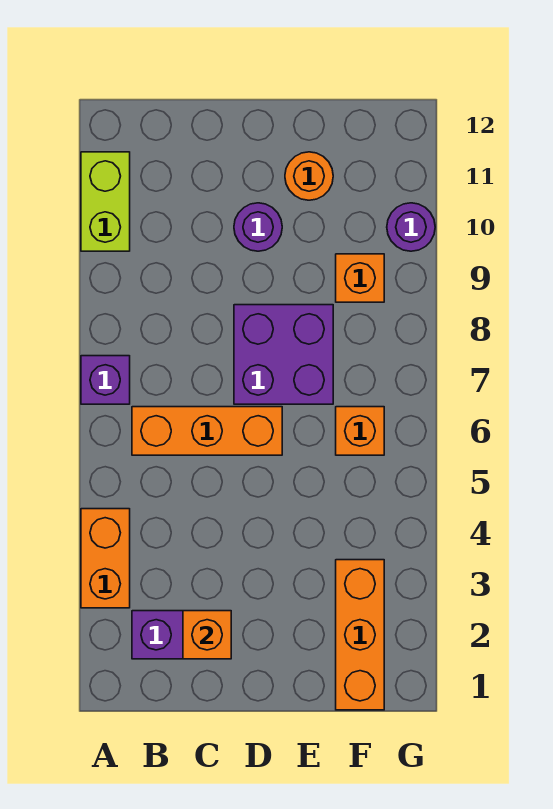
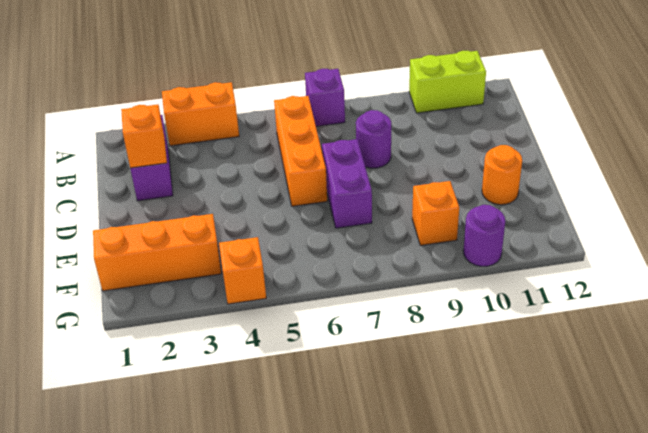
purple brick D7:E8 level 1 -> purple brick D7:E7 level 1
purple round brick D10 level 1 -> purple round brick C8 level 1
orange brick F6 level 1 -> orange brick G4 level 1

